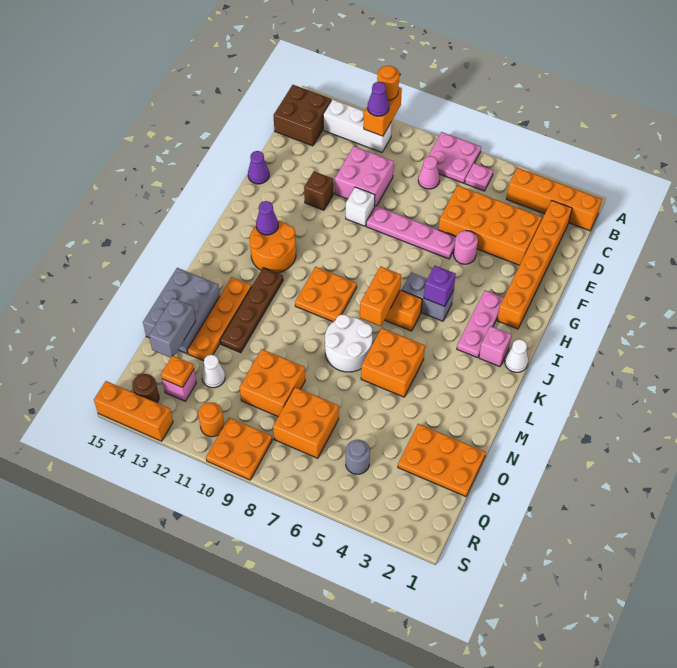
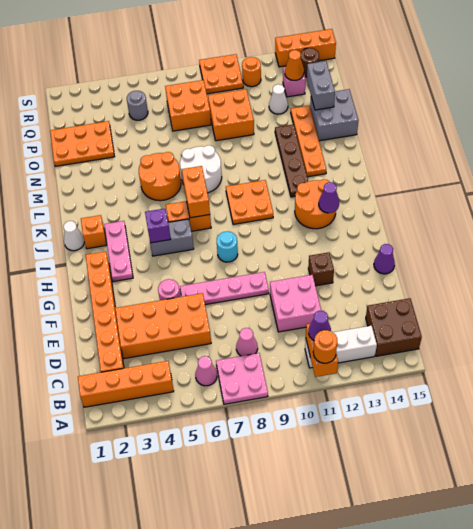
pink plate B6 level 1 -> pink cone B6 level 1
white brick F10 level 1 -> none
none -> cyan round brick H8 level 1
pink brick J2 level 1 -> orange brick J2 level 1
orange brick L5:M6 level 1 -> orange round brick L5:M6 level 1
grey brick M14:O15 level 1 -> grey brick N14:O15 level 1
orange plate Q13 level 2 -> orange cone Q13 level 2

